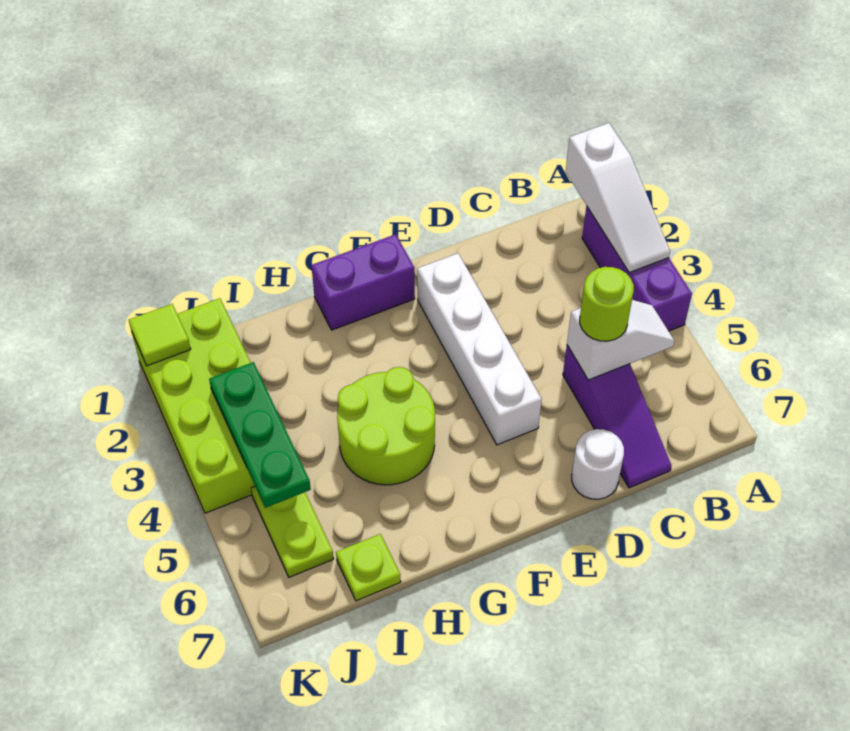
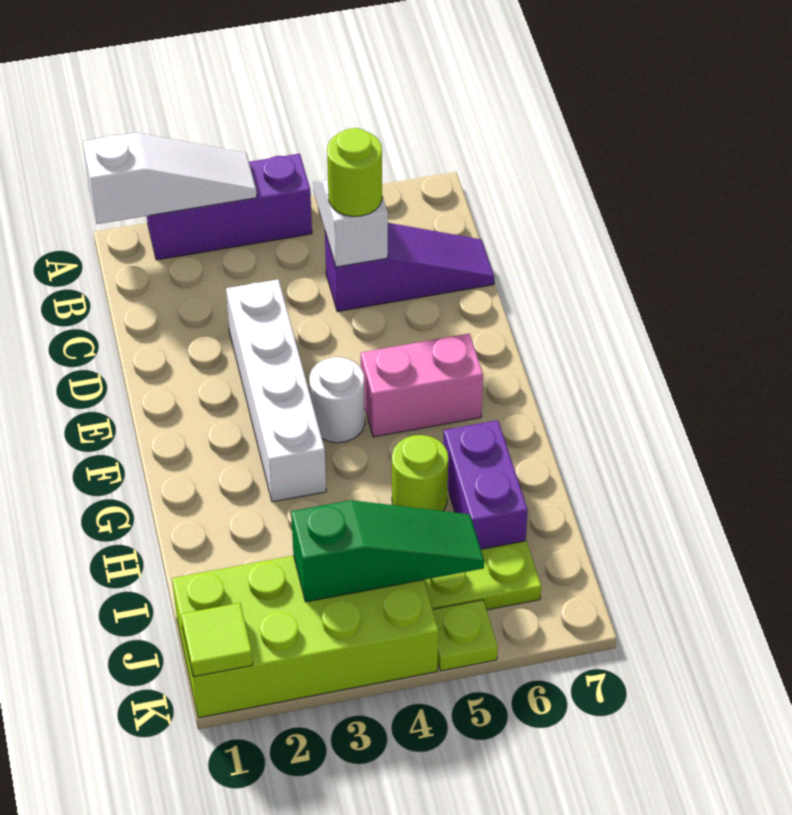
white round brick D7 level 1 -> white round brick F4 level 1
white brick E2:E5 level 1 -> white brick D3:G3 level 1
purple brick F1:G1 level 1 -> purple brick H6:I6 level 1
none -> pink brick F5:F6 level 1
lime round brick G4:H5 level 1 -> lime round brick H5 level 1
lime plate I7 level 1 -> lime plate K5 level 1
green plate J3:J5 level 2 -> green slope J3:J5 level 2 top 3

